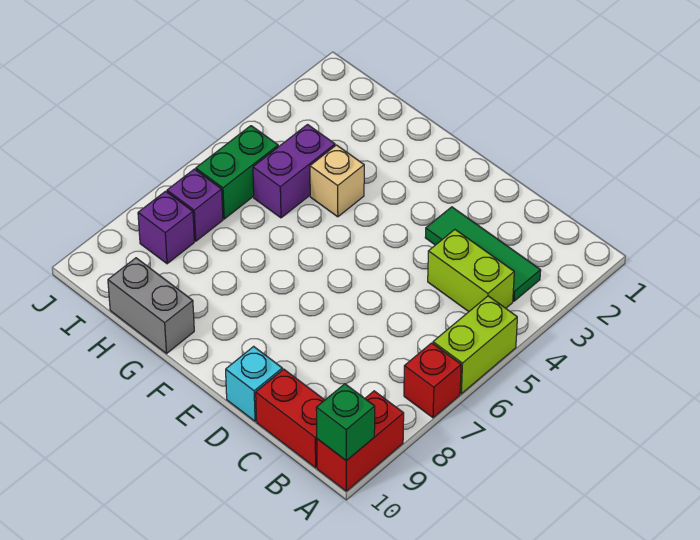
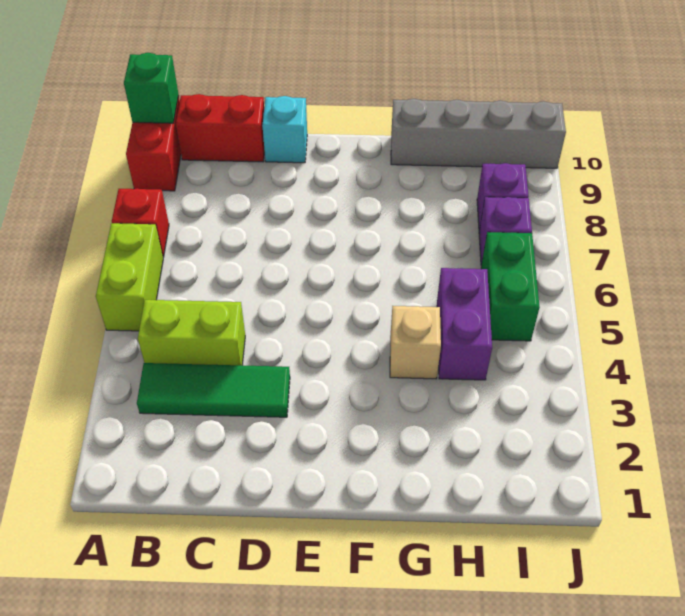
grey brick G10:H10 level 1 -> grey brick G10:J10 level 1

